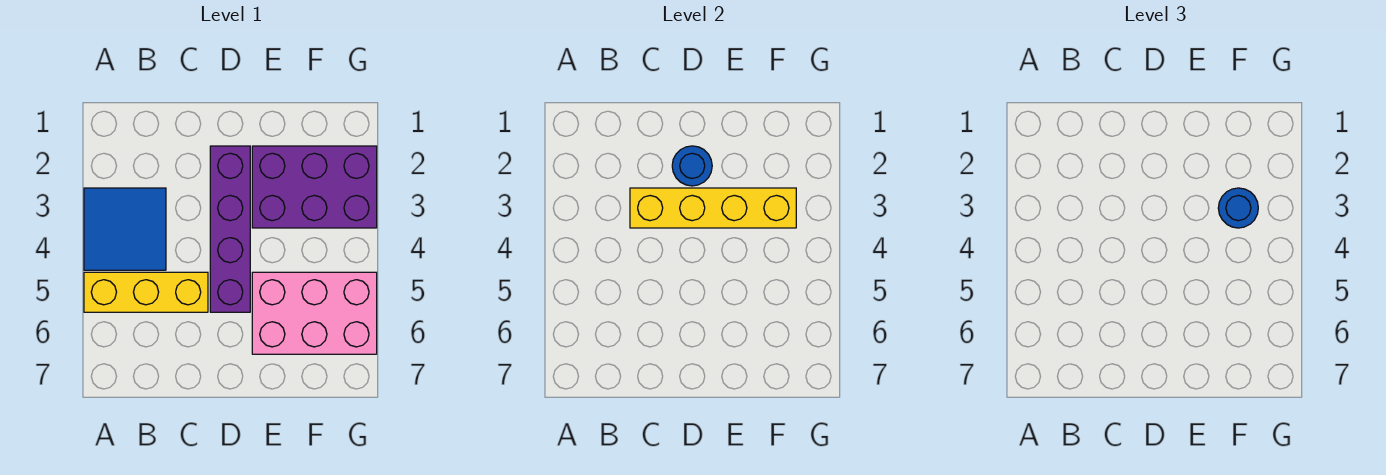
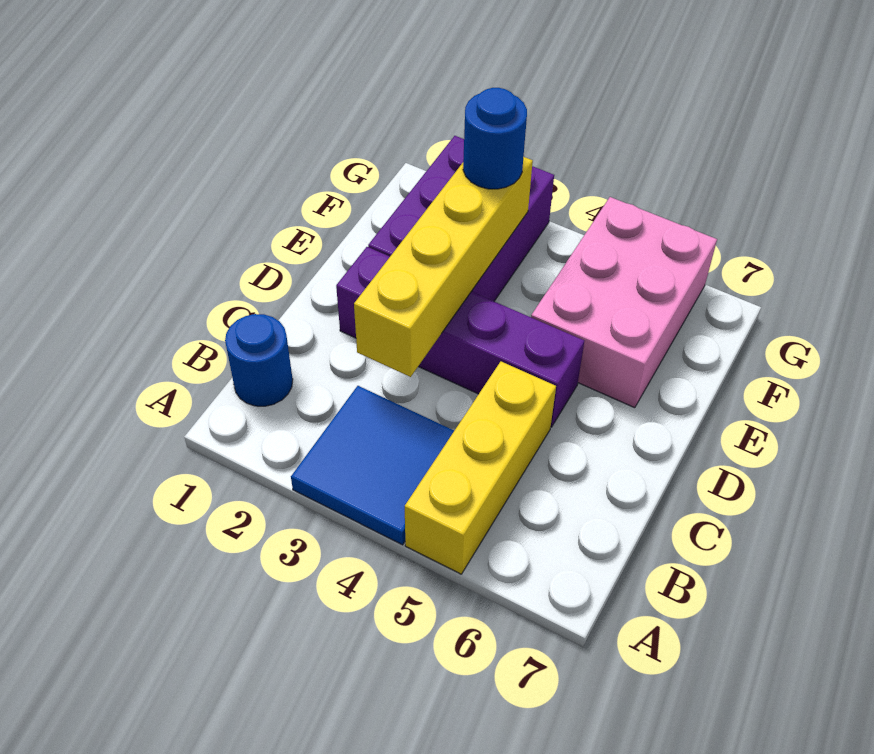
blue round brick D2 level 2 -> blue round brick B1 level 1

